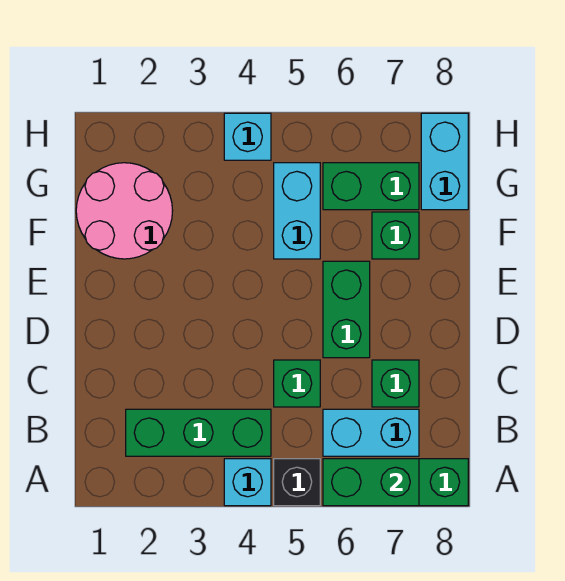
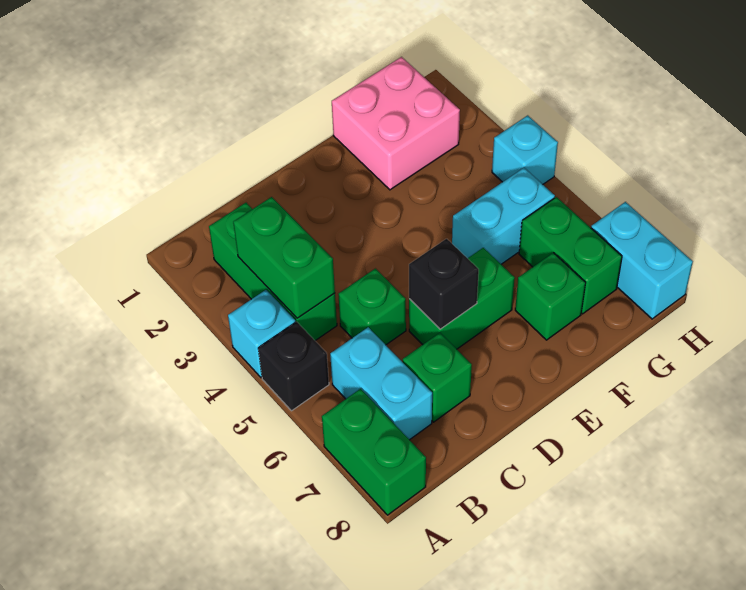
green brick A6:A7 level 2 -> green brick B3:B4 level 2
none -> black brick D6 level 2
pink round brick F1:G2 level 1 -> pink brick F1:G2 level 1
cyan brick G8:H8 level 1 -> cyan brick H7:H8 level 1

